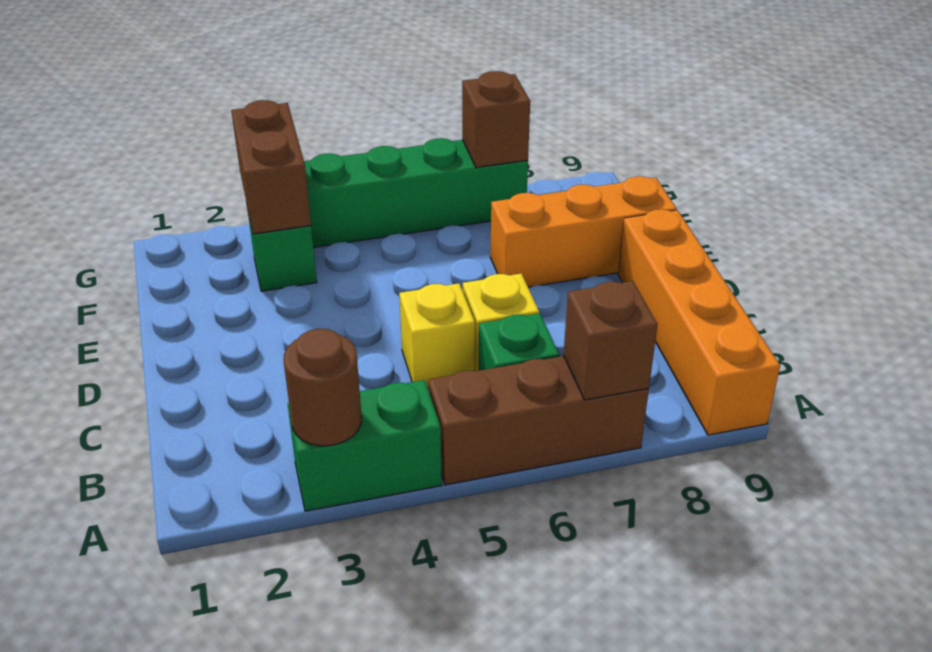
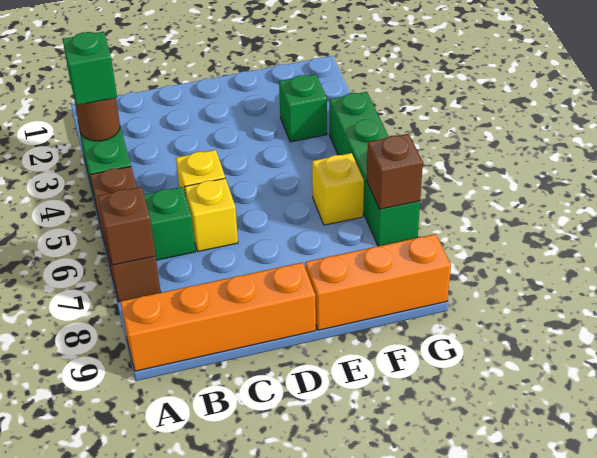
none -> green brick A3 level 3
orange brick E7:E9 level 1 -> orange brick E9:G9 level 1
brown brick F3:G3 level 2 -> none
none -> yellow brick F6 level 1

